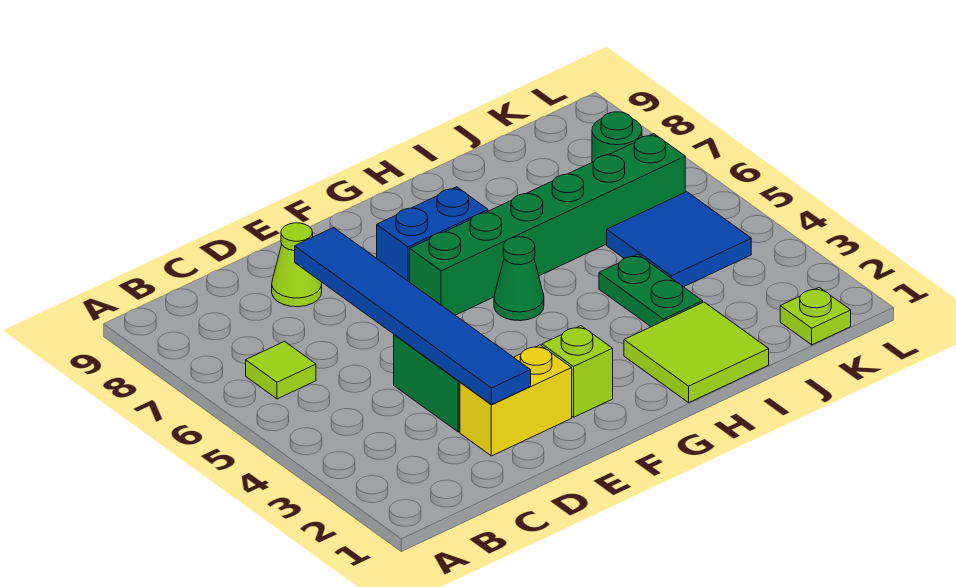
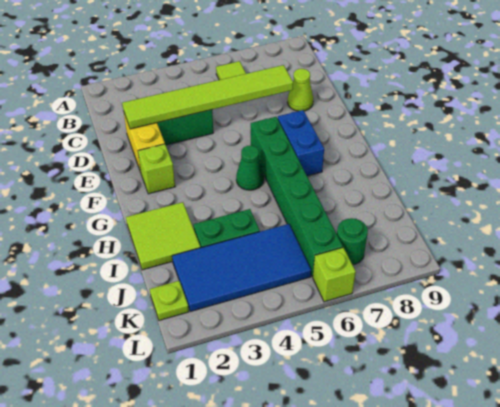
blue tile D2:D7 level 2 -> lime tile D2:D7 level 2
blue tile J4:K5 level 1 -> blue tile J2:K5 level 1
none -> lime brick L6 level 1

